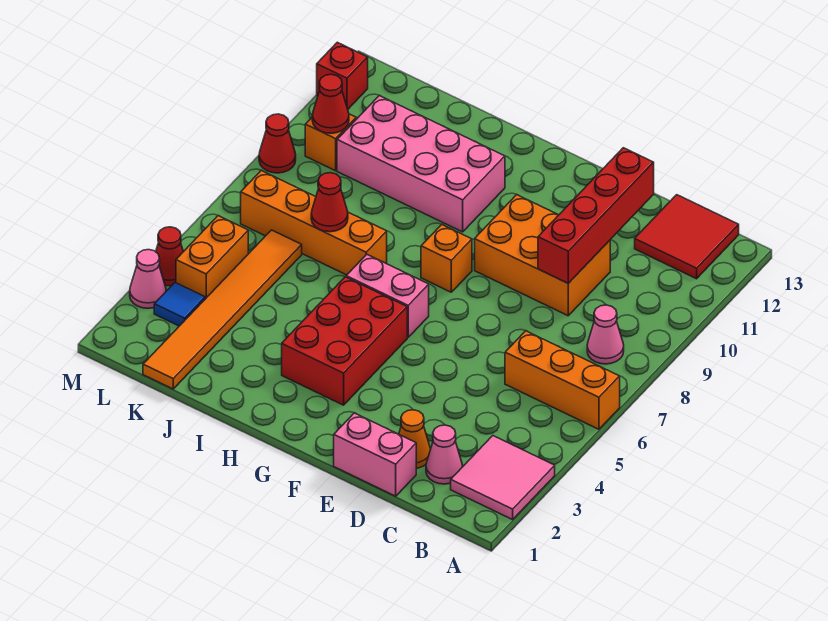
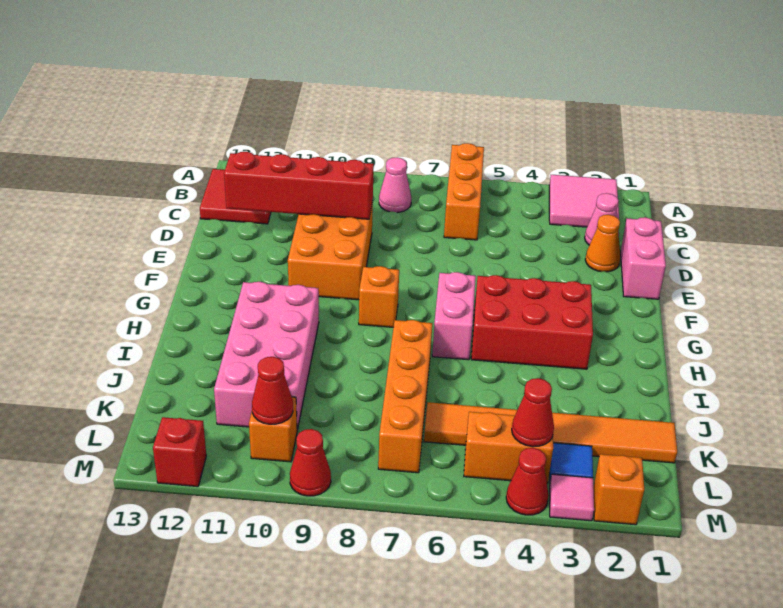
red cone J7 level 2 -> red cone L4 level 2
none -> orange brick M2 level 1
pink cone M3 level 1 -> pink tile M3 level 1

